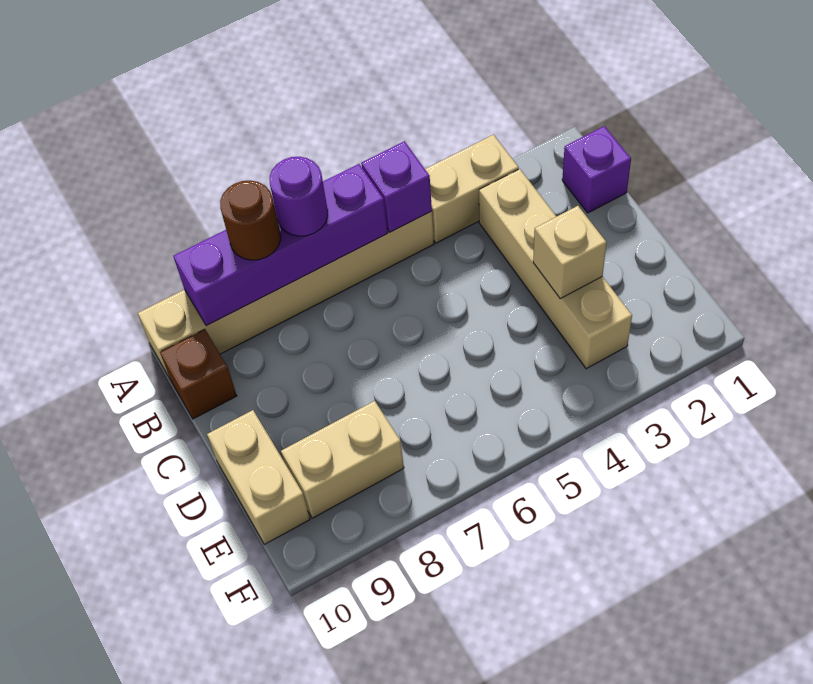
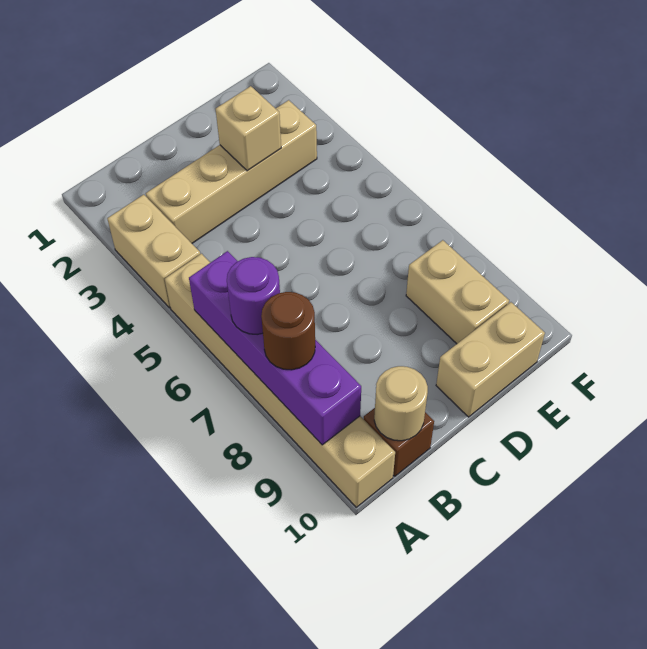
purple brick A5 level 2 -> none
purple brick B1 level 1 -> none
none -> tan round brick B10 level 2

